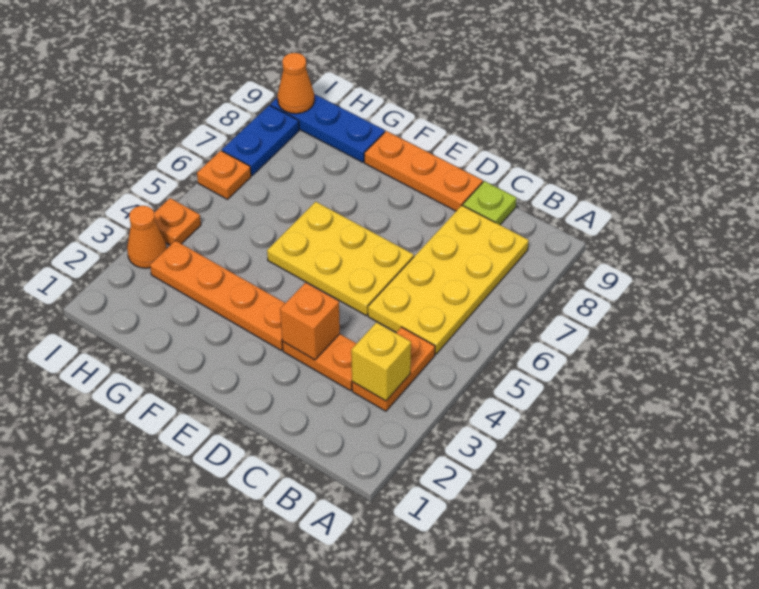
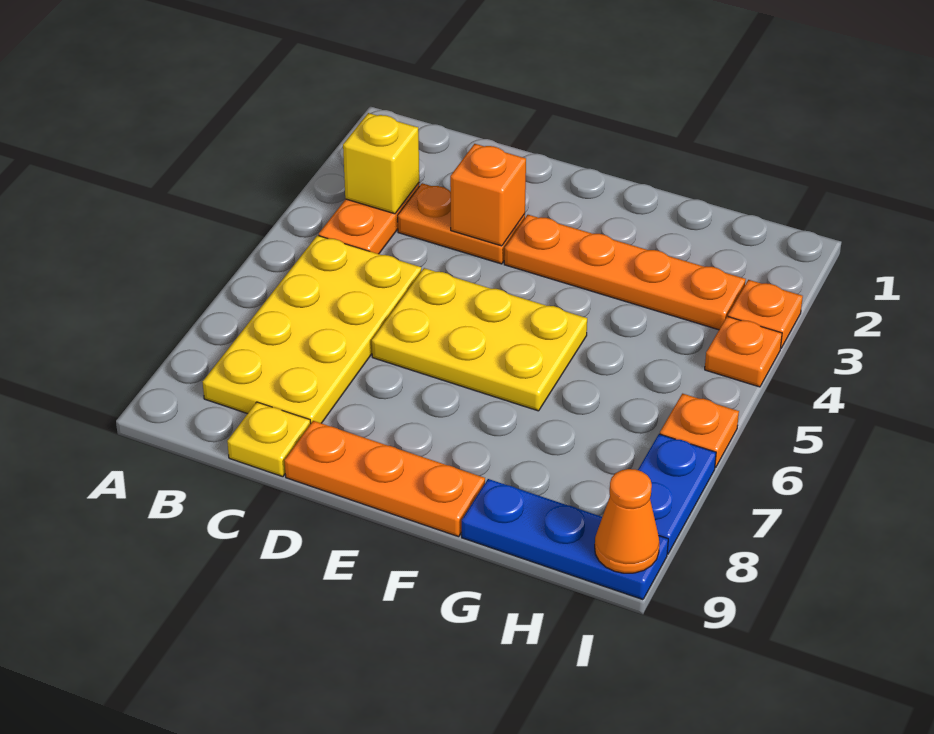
lime plate C9 level 1 -> yellow plate C9 level 1
orange cone I3 level 1 -> orange plate I3 level 1

